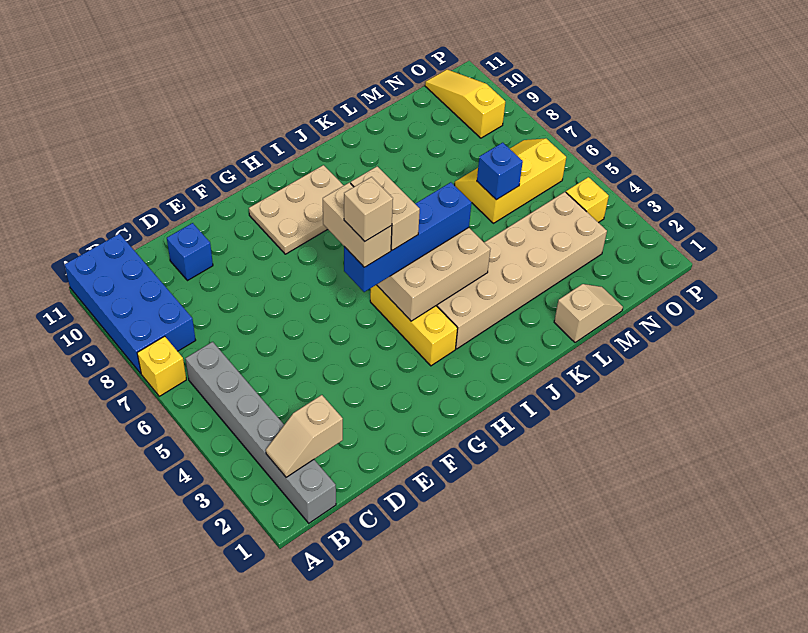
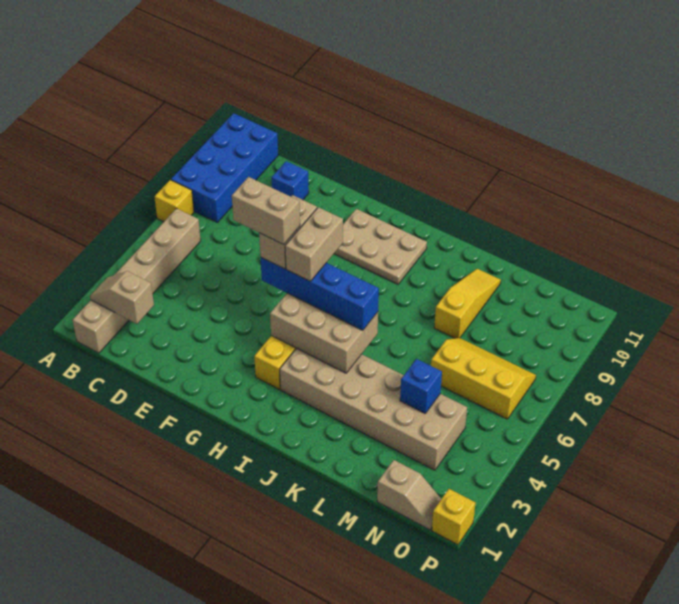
grey brick B1:B6 level 1 -> tan brick B1:B6 level 1
tan brick G5 level 5 -> tan brick F5:G5 level 5
tan slope L1:M1 level 1 top L -> tan slope N1:O1 level 1 top N
blue brick M6 level 2 -> blue brick M4 level 2
yellow brick O4 level 1 -> yellow brick P1 level 1
yellow slope O9:O11 level 1 top 9 -> yellow slope L8:L10 level 1 top 8

